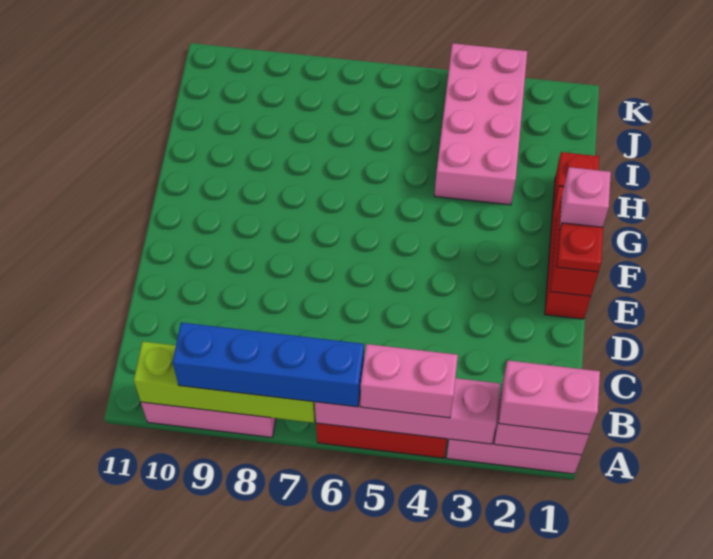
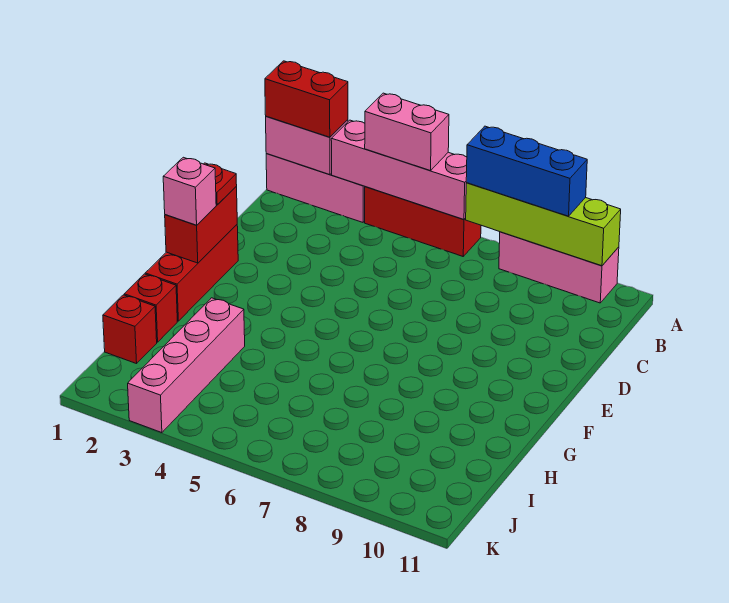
pink brick A1:A2 level 3 -> red brick A1:A2 level 3
blue brick A6:A9 level 3 -> blue brick A7:A9 level 3
pink brick H3:K4 level 1 -> pink brick H3:K3 level 1
none -> red brick I1 level 1

